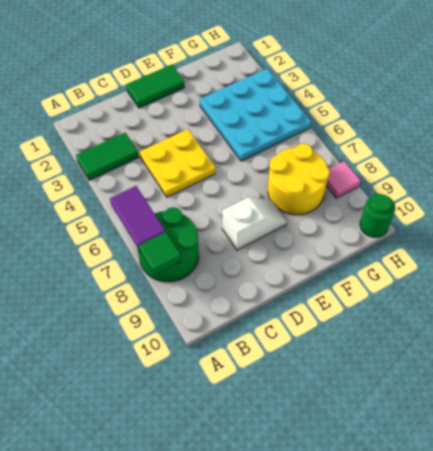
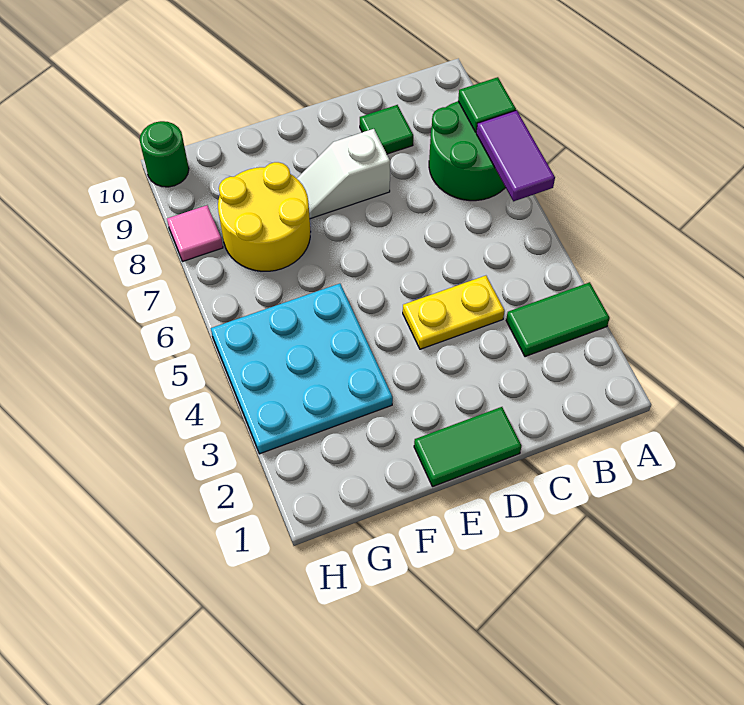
yellow plate C4:D5 level 1 -> yellow plate C4:D4 level 1
none -> green tile C9 level 1

